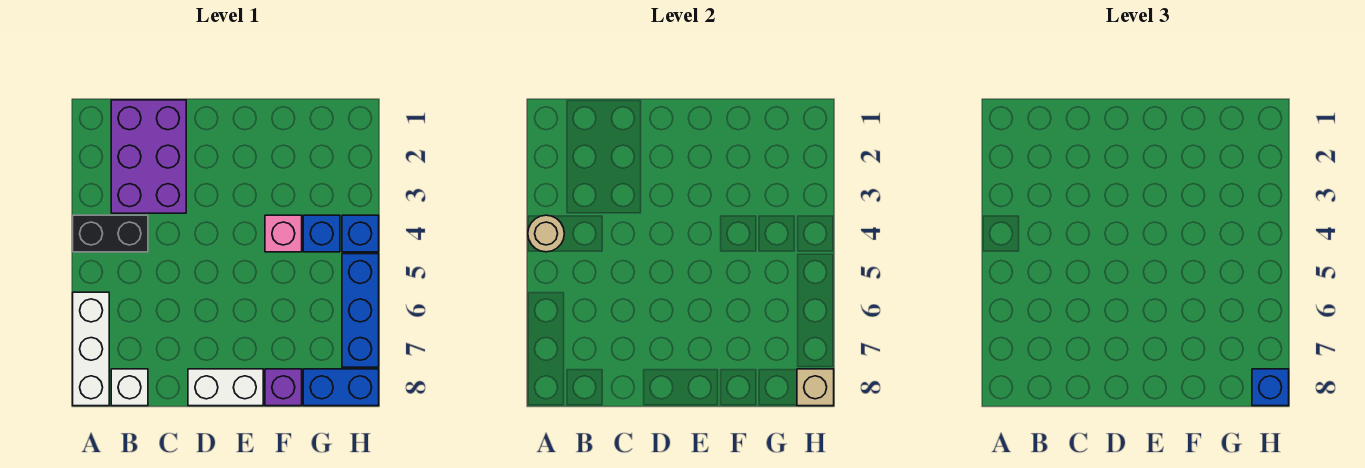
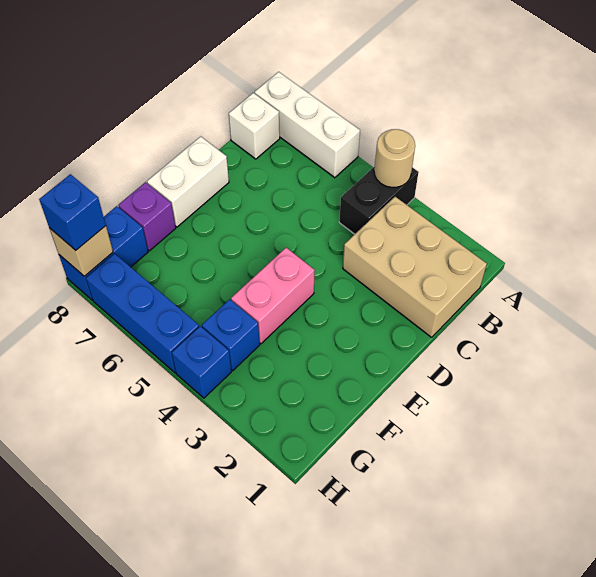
purple brick B1:C3 level 1 -> tan brick B1:C3 level 1
pink brick F4 level 1 -> pink brick E4:F4 level 1

